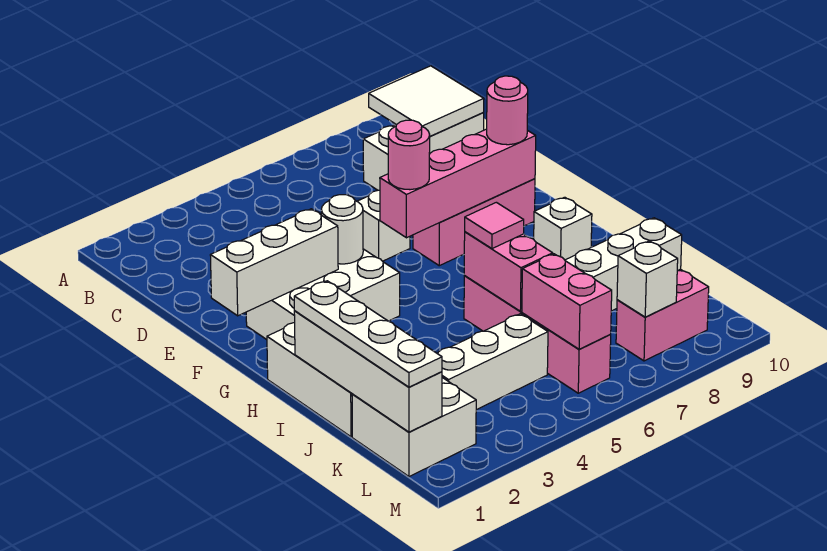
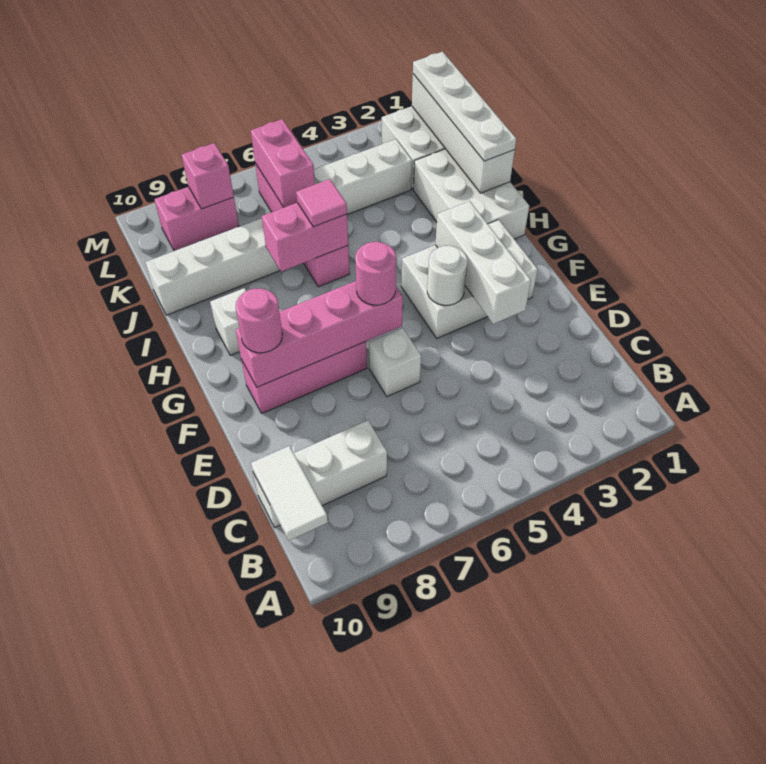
white tile B9:C10 level 2 -> white tile B10:C10 level 2
white brick F1:F3 level 2 -> white brick E3:G3 level 2
pink brick I6:J6 level 2 -> pink brick I6:I7 level 2
white brick L8 level 2 -> pink brick L8 level 2

